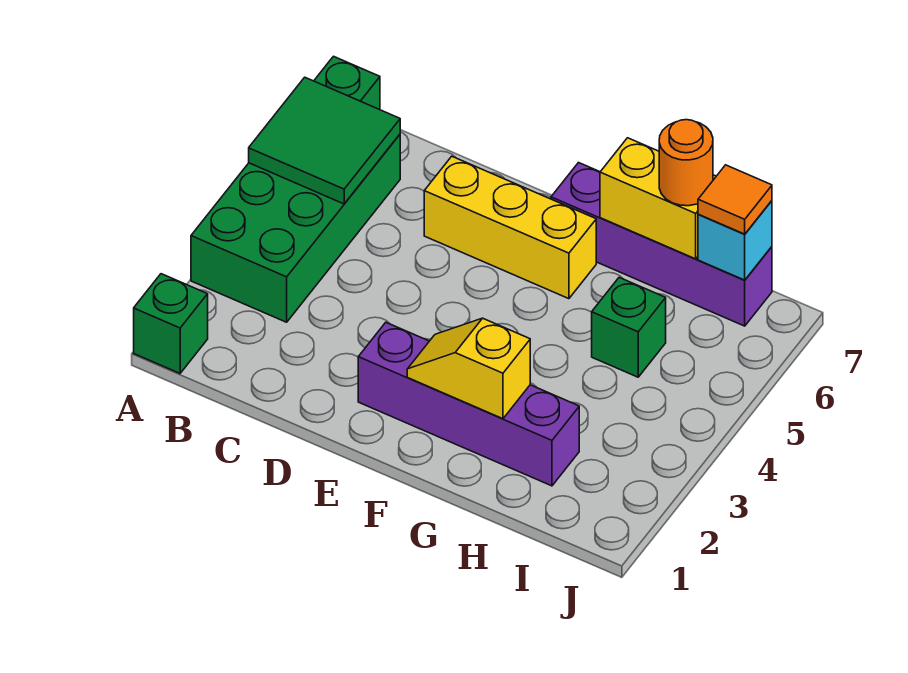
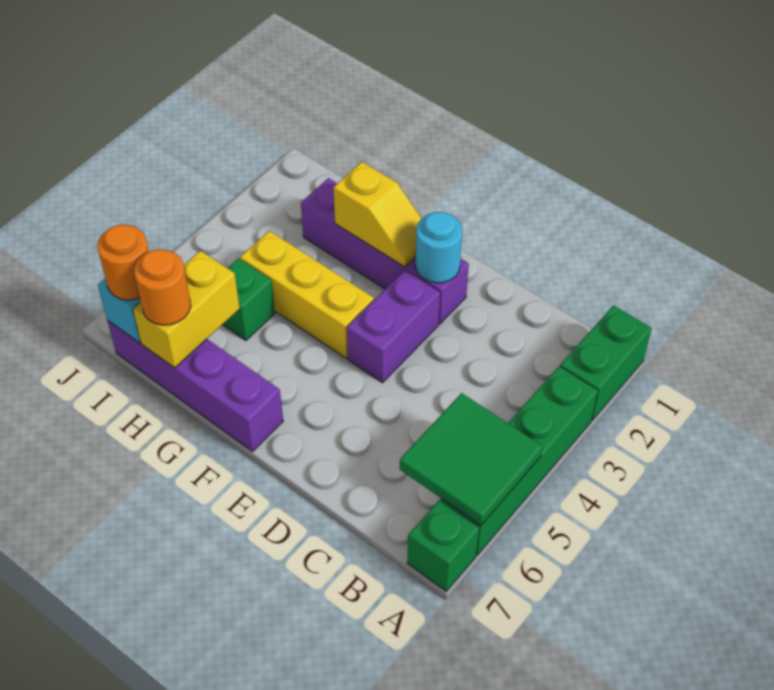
green brick A1 level 1 -> green brick A1:A2 level 1
green brick A3:B6 level 1 -> green brick A3:A6 level 1
yellow brick D6:F6 level 1 -> yellow brick F4:H4 level 1
none -> cyan round brick E2 level 2
none -> purple brick E3:E4 level 1
yellow brick G7:H7 level 2 -> yellow brick H6:H7 level 2
orange tile I7 level 3 -> orange round brick I7 level 3

